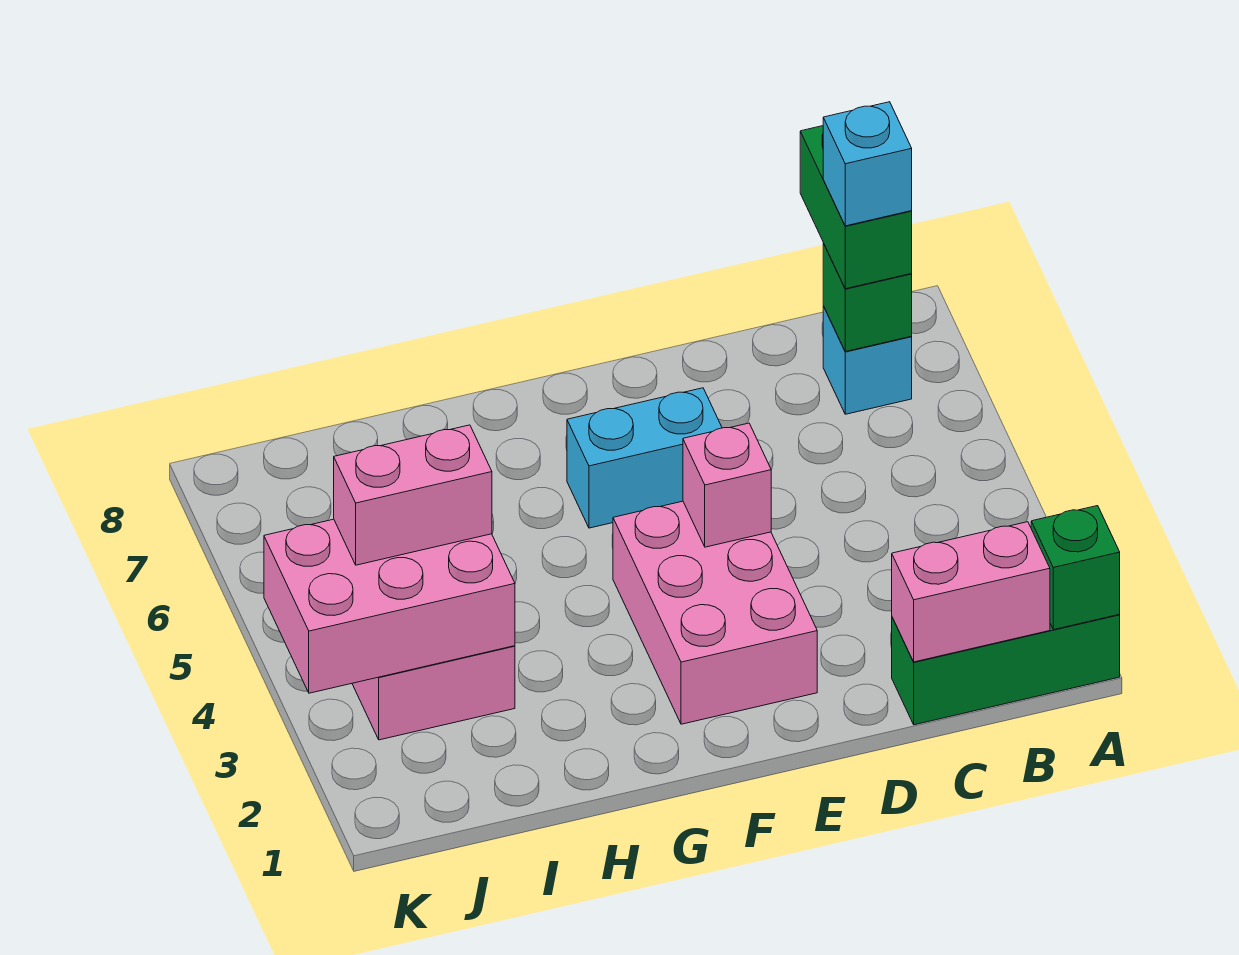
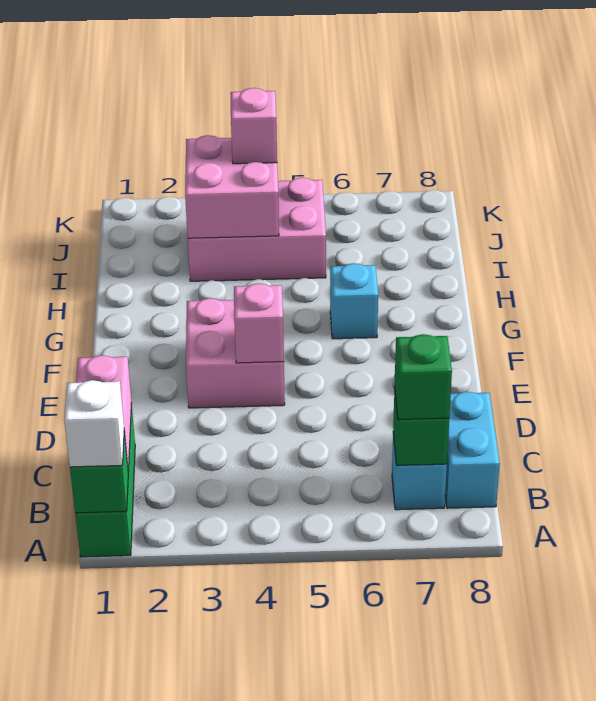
none -> white brick A1 level 3
green brick B7:B8 level 3 -> green brick B7 level 3
cyan brick B7 level 4 -> cyan brick G6 level 1
pink brick E2:F4 level 1 -> pink brick E3:F4 level 1
cyan brick E6:F6 level 1 -> cyan brick B8:C8 level 1
pink brick I3:K4 level 2 -> pink brick I3:J4 level 2
pink brick I4:J4 level 3 -> pink brick J4 level 3

